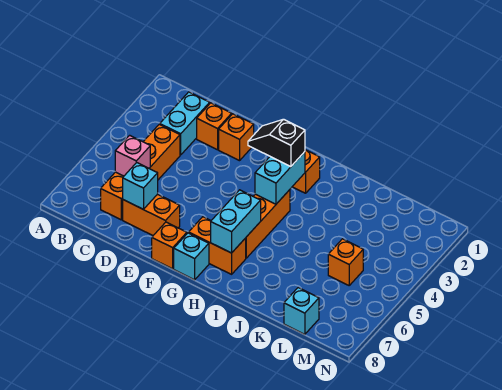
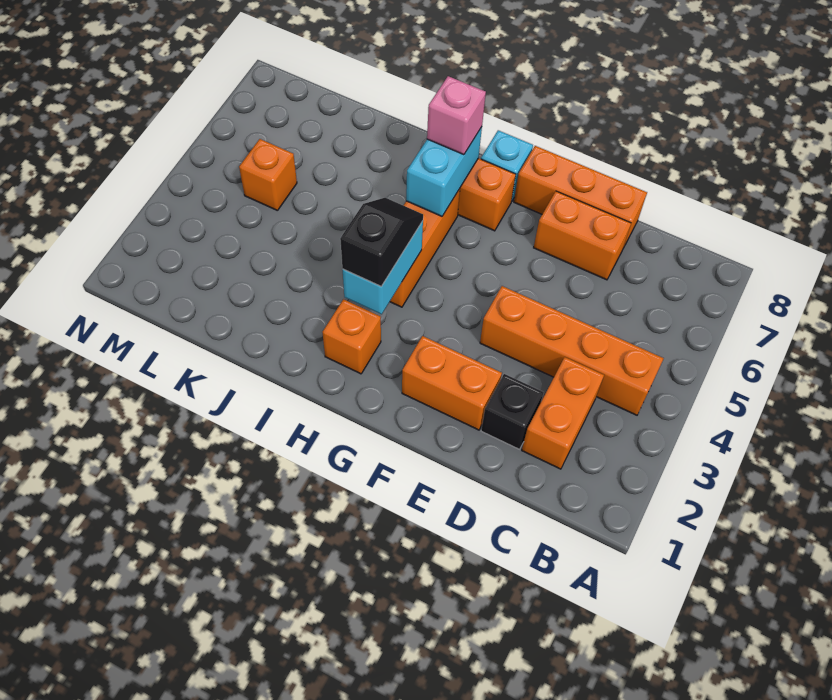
cyan brick C2:C3 level 1 -> orange brick C2:C3 level 1
orange brick C4:C7 level 1 -> orange brick B4:E4 level 1
pink brick C6 level 2 -> pink brick H7 level 3
orange brick D2 level 1 -> black brick D2 level 1
cyan brick D7 level 2 -> none
orange brick E2 level 1 -> orange brick E2:F2 level 1
orange brick F8 level 1 -> orange brick D8:F8 level 1
black slope G3:H3 level 3 top H -> black slope H3:H4 level 3 top 3
cyan brick L8 level 1 -> none

